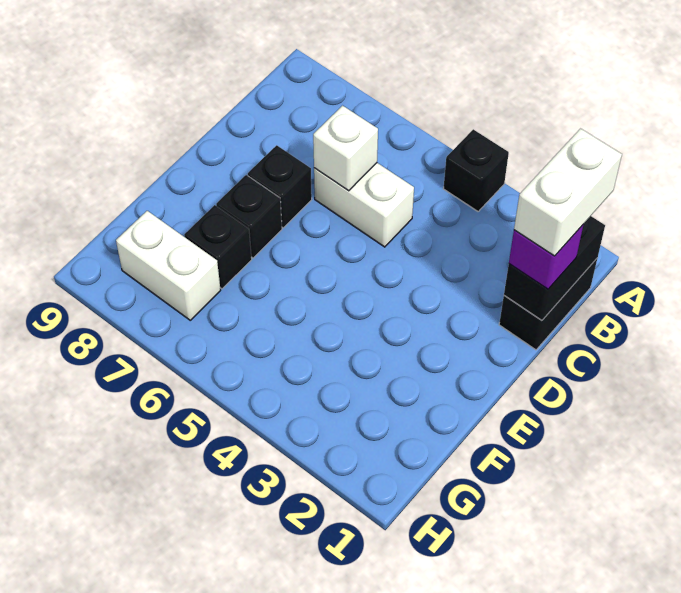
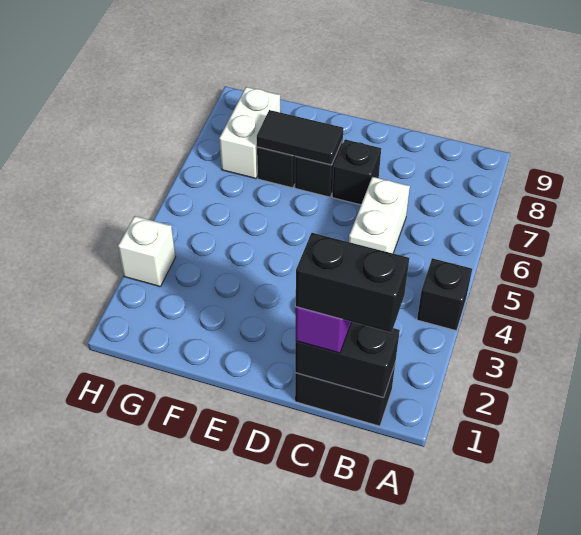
white brick B1:C1 level 4 -> black brick B1:C1 level 4
white brick C6 level 2 -> white brick H3 level 1
none -> black tile E7:F7 level 2

